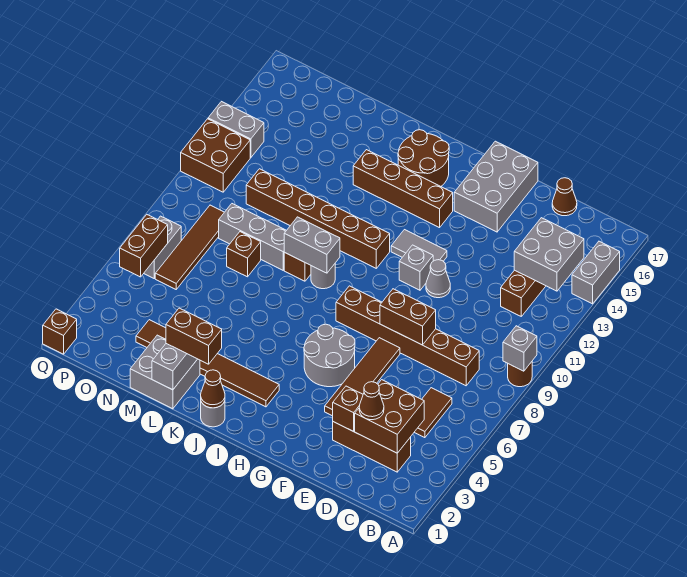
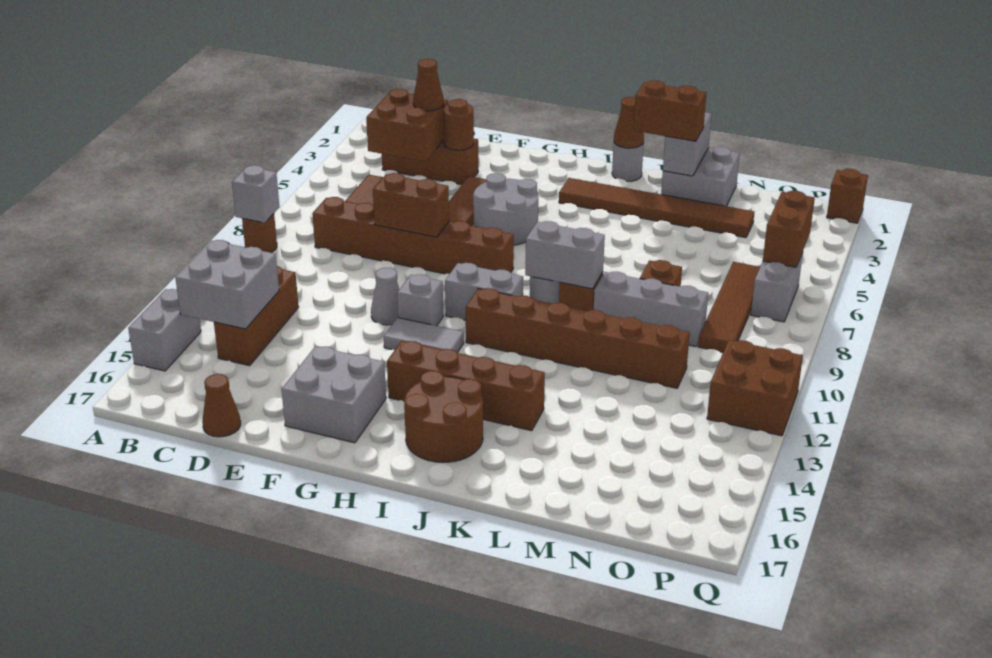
brown brick E3 level 2 -> brown round brick E3 level 2
grey brick F15:G17 level 1 -> grey brick F15:G16 level 1
grey brick P13:Q13 level 1 -> grey brick H10:I10 level 1

